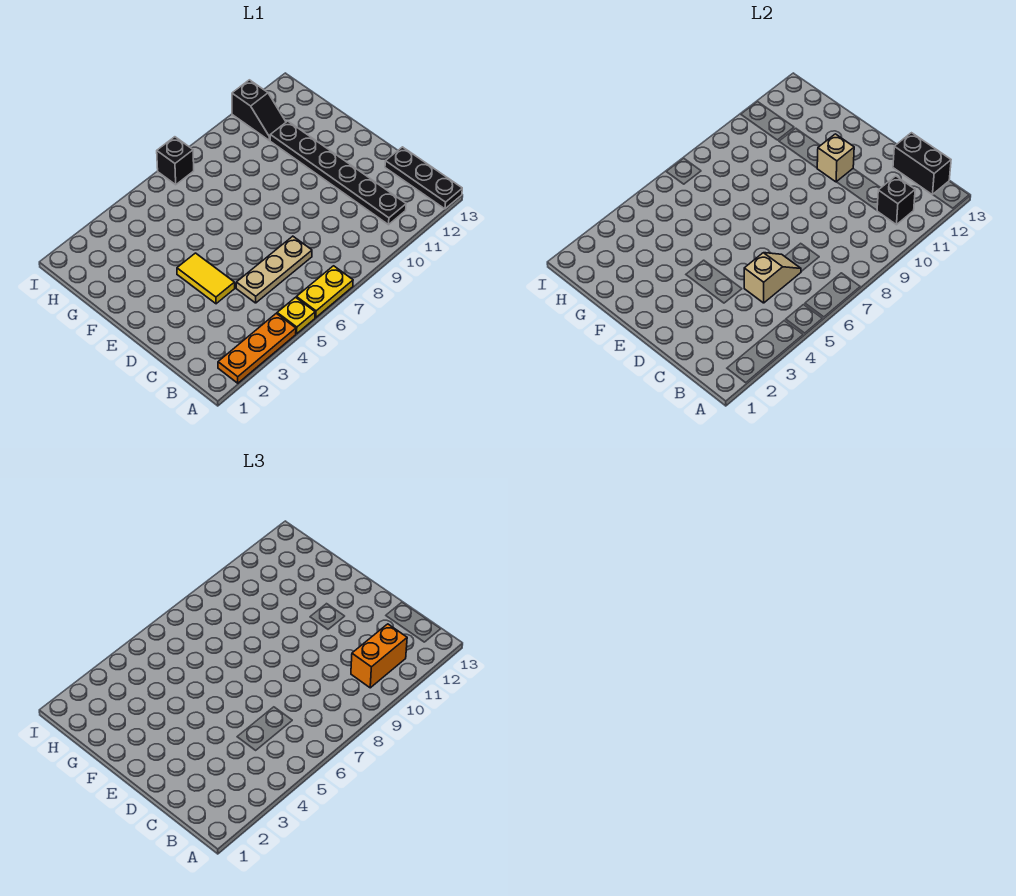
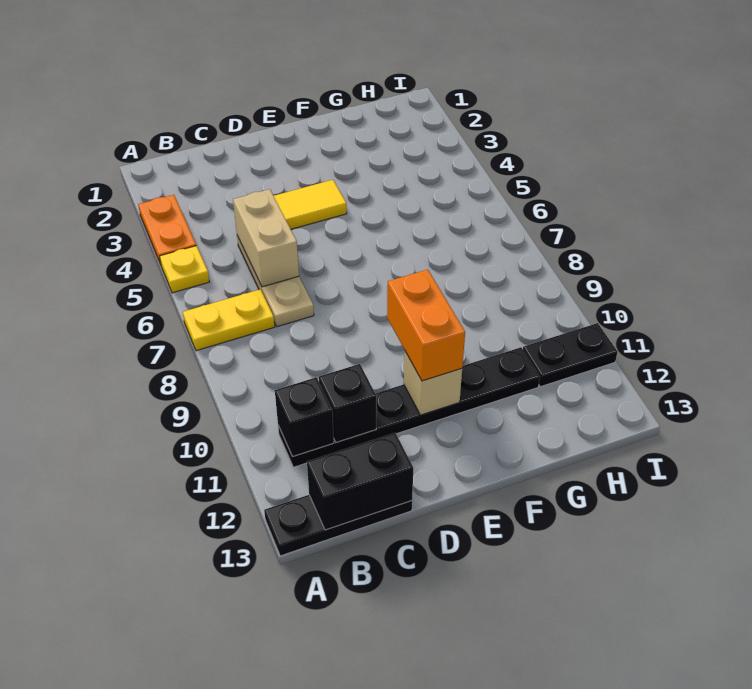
orange plate A2:A4 level 1 -> orange plate A3:A4 level 1
yellow plate A6:A7 level 1 -> yellow plate A7:B7 level 1
orange brick B10:B11 level 3 -> orange brick E10:E11 level 3
tan slope C5:C6 level 2 top 5 -> tan brick C5:C6 level 2
black slope H11:I11 level 1 top I -> black plate H11:I11 level 1
black brick I7 level 1 -> black brick C11 level 2

